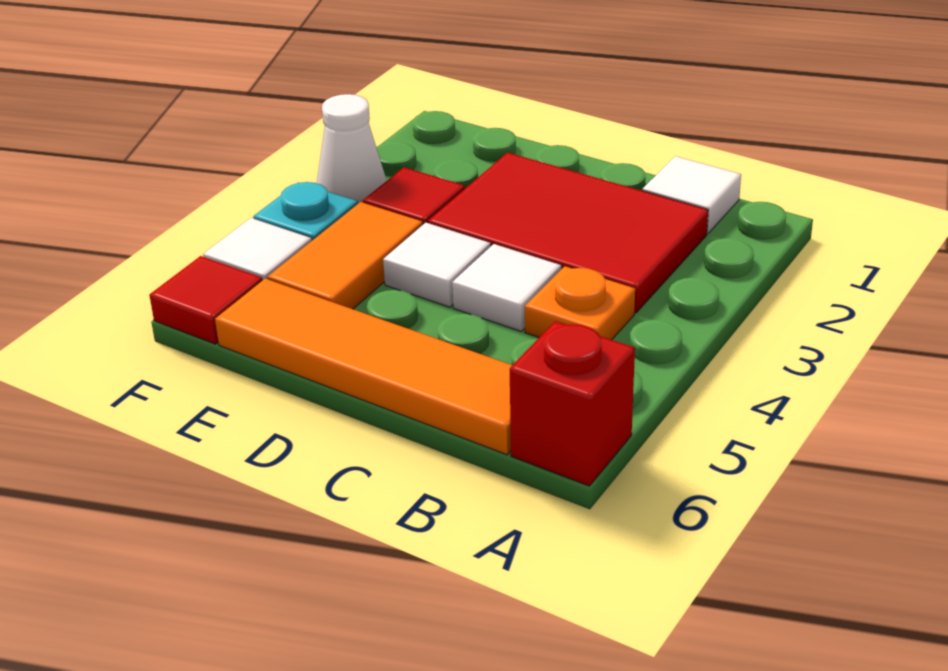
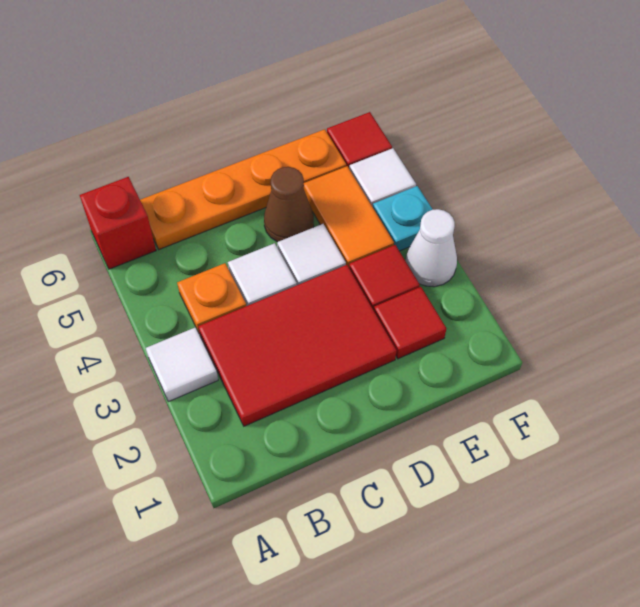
white tile B1 level 1 -> white tile A3 level 1
orange tile B6:E6 level 1 -> orange plate B6:E6 level 1
none -> brown cone D5 level 1
none -> red tile E2 level 1

